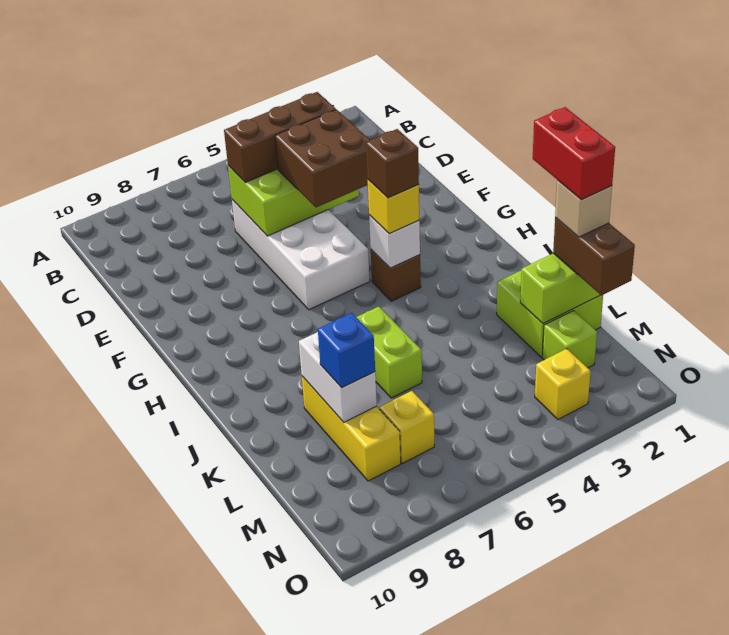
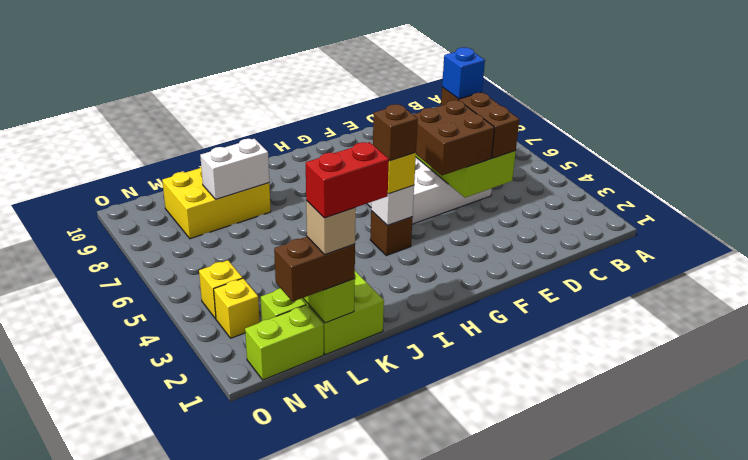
lime brick J6:K6 level 1 -> lime brick M1:N1 level 1
yellow brick K8:M8 level 1 -> yellow brick K8:M9 level 1
blue brick L8 level 3 -> blue brick D6 level 4
yellow brick M7 level 1 -> yellow brick N4 level 1

